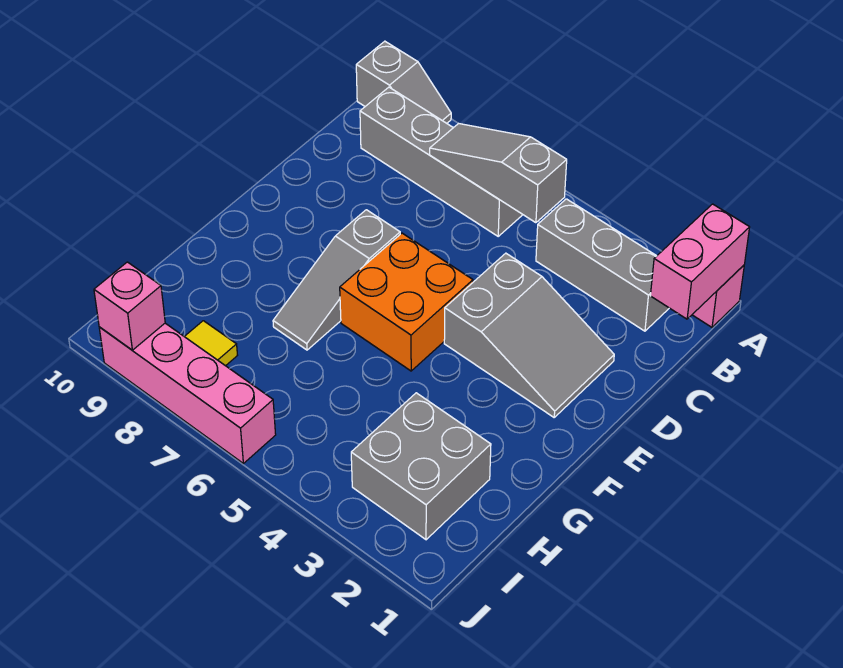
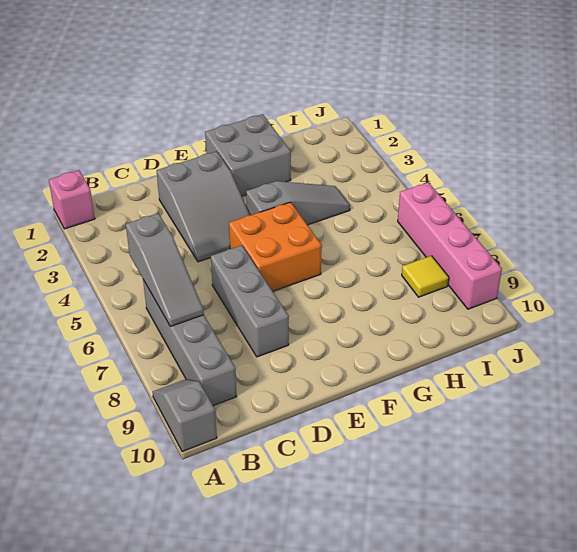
pink brick A1:B1 level 2 -> none
grey brick B2:B4 level 1 -> grey brick D6:D8 level 1
grey slope D2:E4 level 1 top 4 -> grey slope D2:E4 level 1 top 2
grey slope E7:G7 level 1 top E -> grey slope F4:H4 level 1 top F
grey brick H2:I3 level 1 -> grey brick F1:G2 level 1
pink brick J9 level 2 -> none

